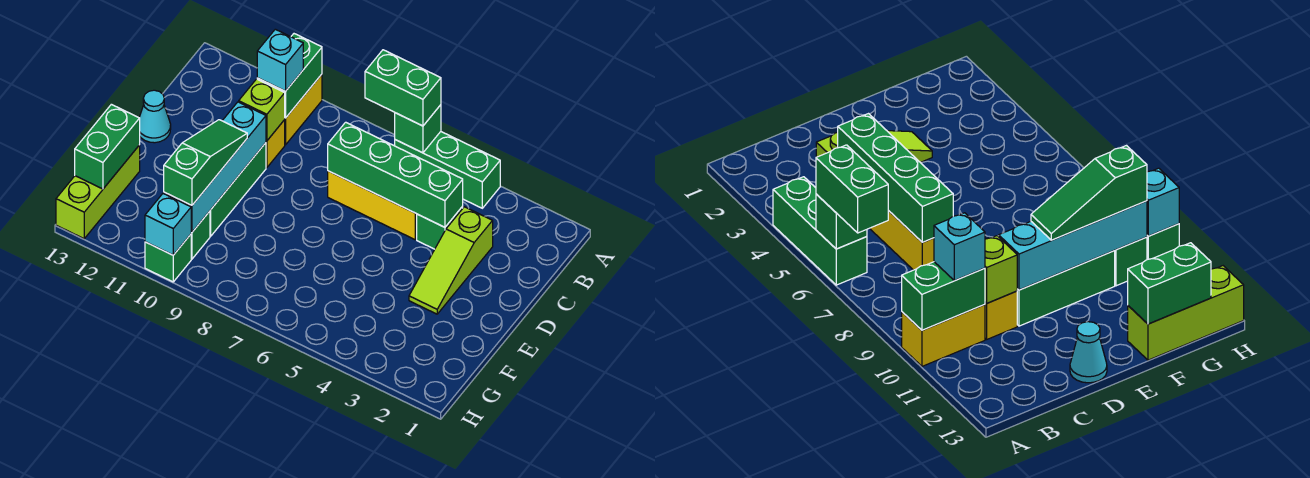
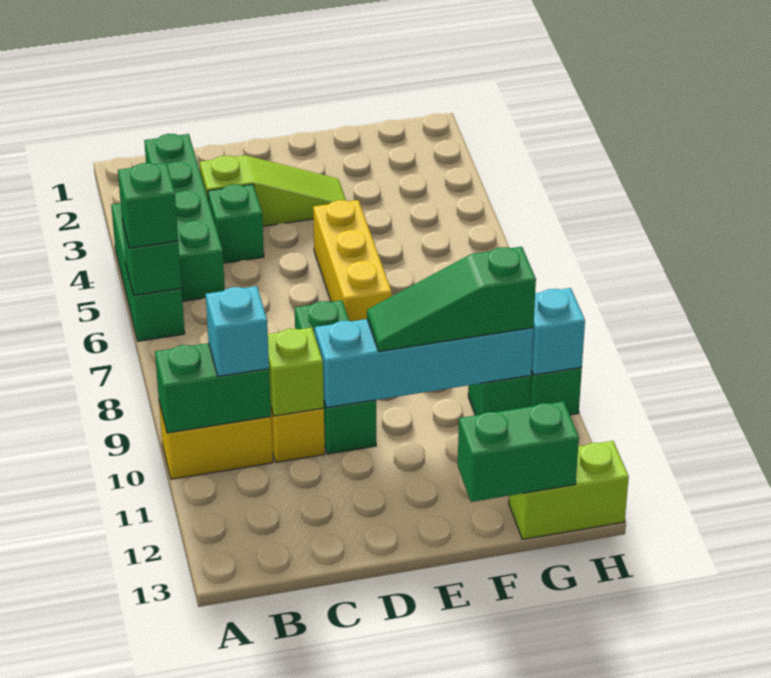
green brick A6:A7 level 3 -> green brick A6 level 3
green brick C4:C7 level 2 -> green brick B2:B5 level 1
yellow brick C5:C7 level 1 -> yellow brick E5:E7 level 1
green brick D10:F10 level 1 -> green brick D8:D10 level 1
cyan cone D13 level 1 -> none
lime brick F13:H13 level 1 -> lime brick G13:H13 level 1

